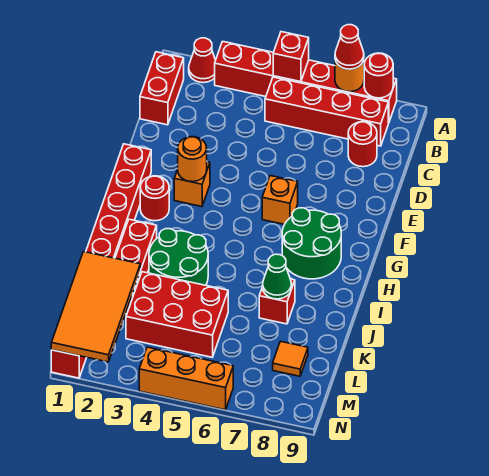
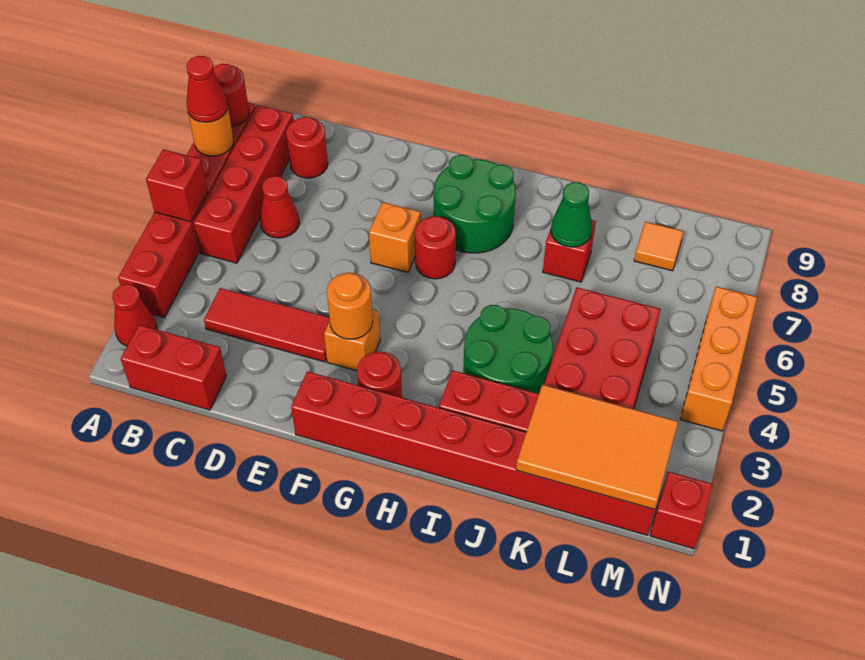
none -> red tile C3:E3 level 1
none -> red cone C6 level 1
none -> red round brick G6 level 1
orange tile K1:N2 level 2 -> orange tile K1:M2 level 2

